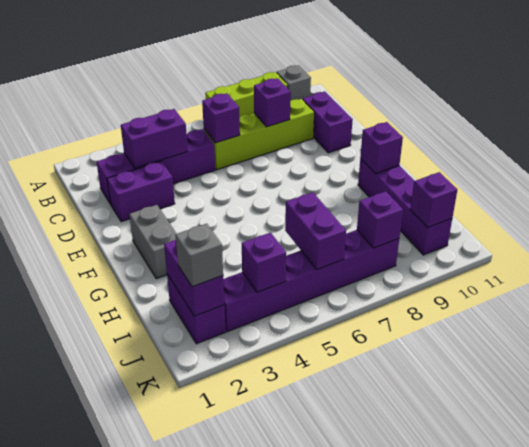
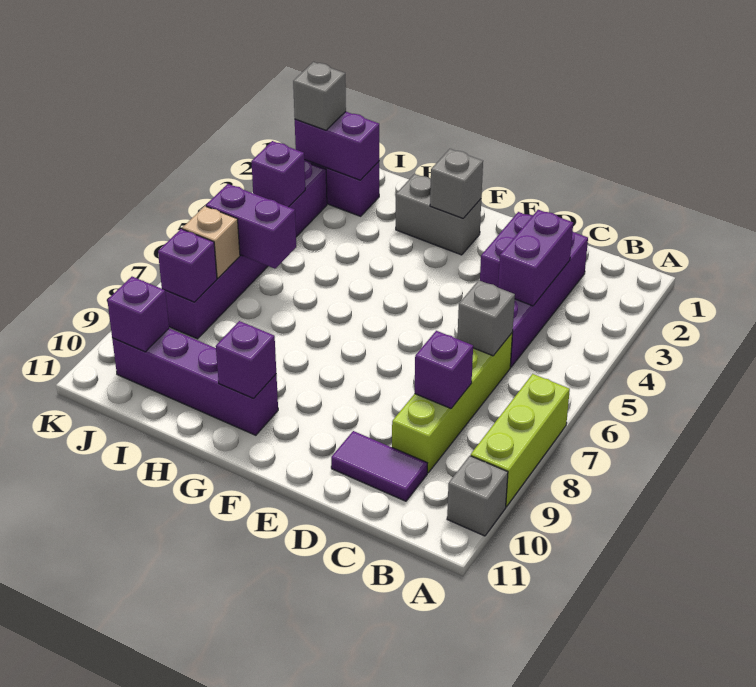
purple brick C6 level 2 -> grey brick C6 level 2
purple brick C10:D10 level 1 -> purple tile C10:D10 level 1
none -> grey brick F2 level 2
none -> tan brick J7 level 2

